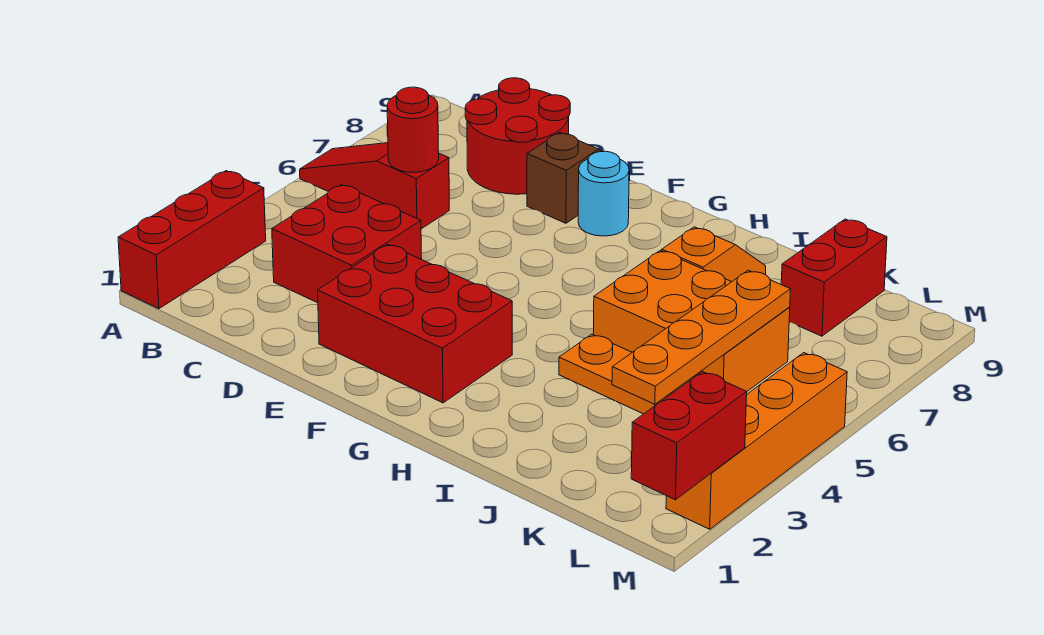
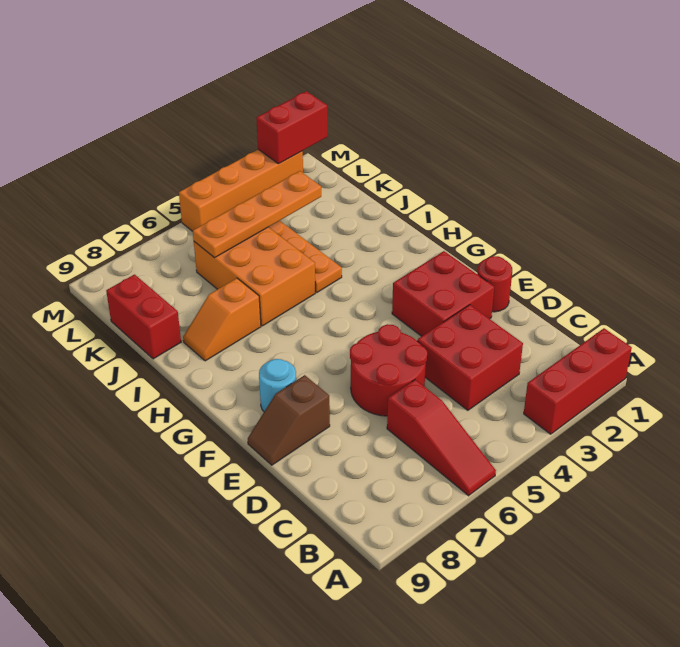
red round brick C6 level 2 -> red round brick E1 level 1
red round brick C8:D9 level 1 -> red round brick D5:E6 level 1
red brick E2:G3 level 1 -> red brick E2:F3 level 1
red brick K8:K9 level 1 -> red brick J9:K9 level 1

